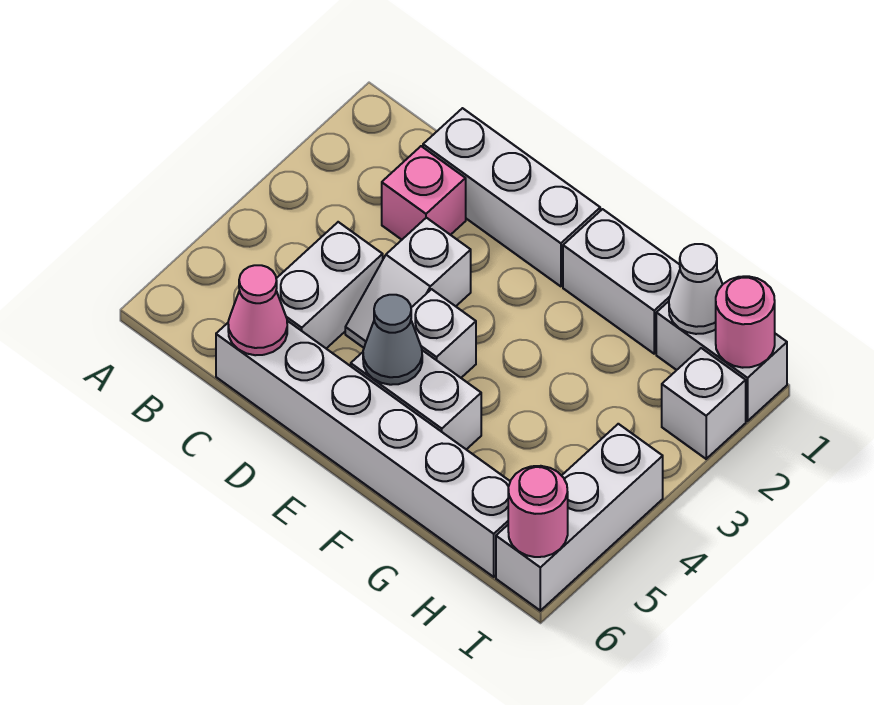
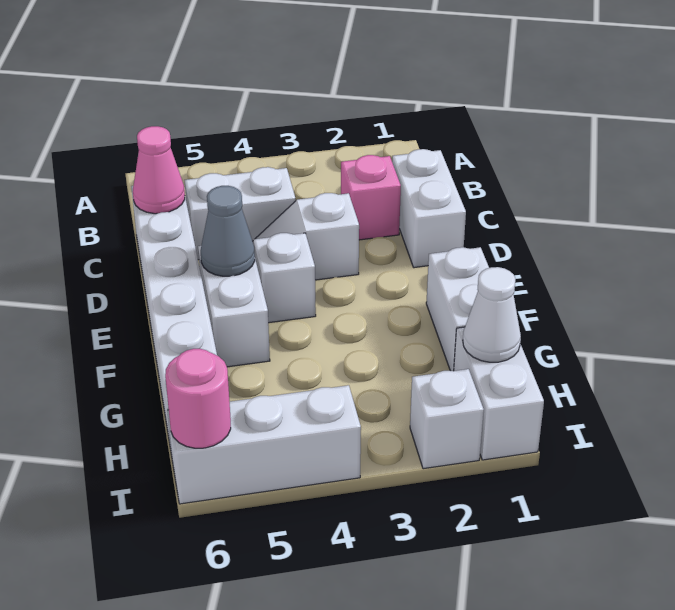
white brick C1:E1 level 1 -> white brick C1:D1 level 1
pink round brick I1 level 2 -> none

